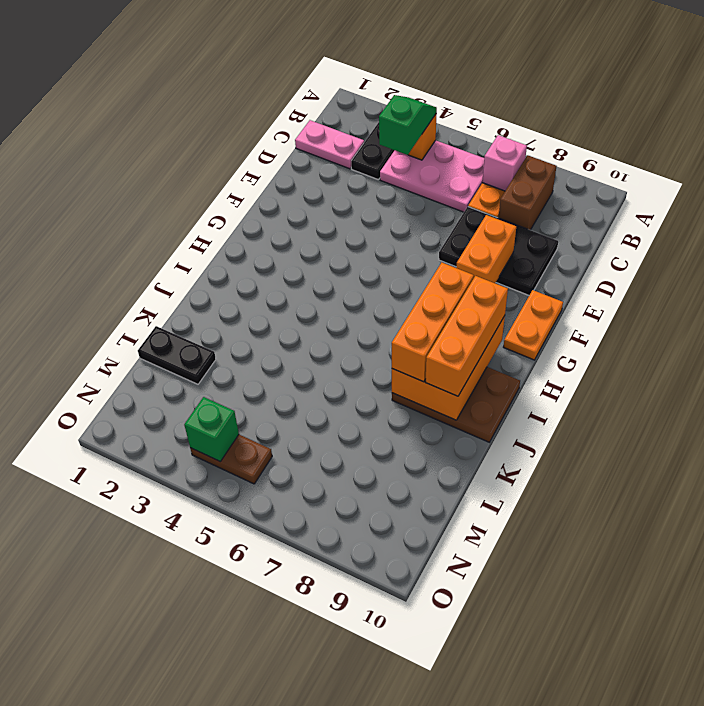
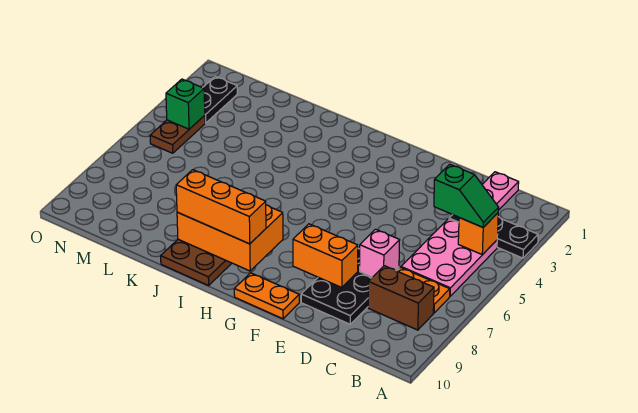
pink brick B7 level 2 -> pink brick D7 level 2
orange brick H8:J8 level 3 -> none
black plate L1:L2 level 1 -> black plate N2:N3 level 1

